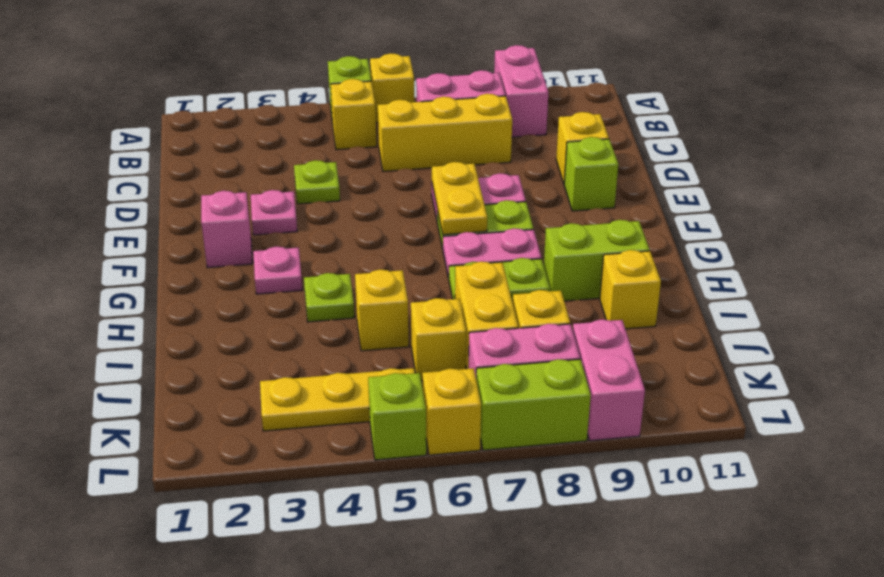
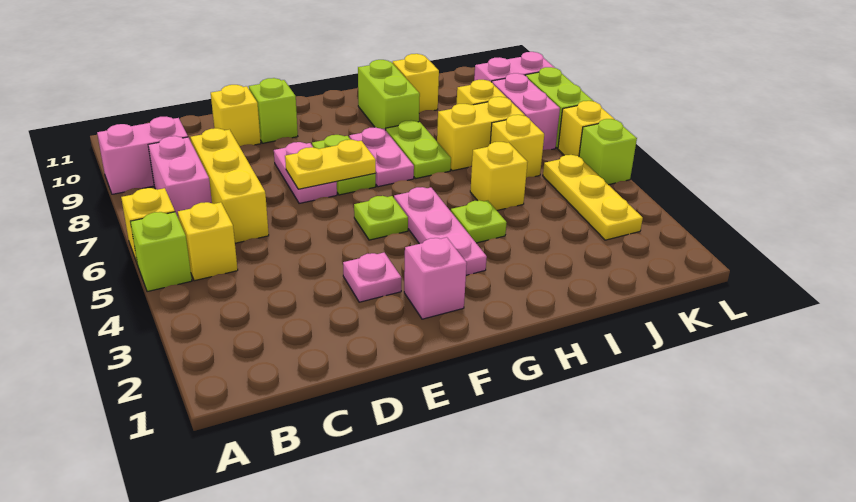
lime plate D4 level 1 -> lime plate F5 level 1
pink plate G3 level 1 -> pink plate G3:G5 level 1

